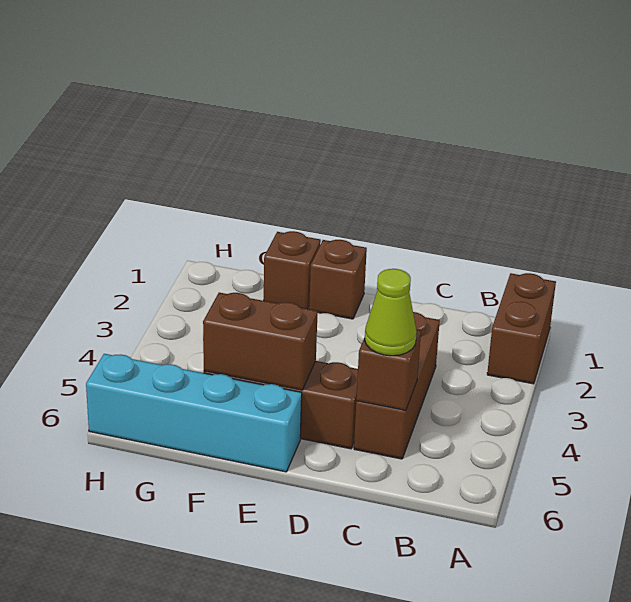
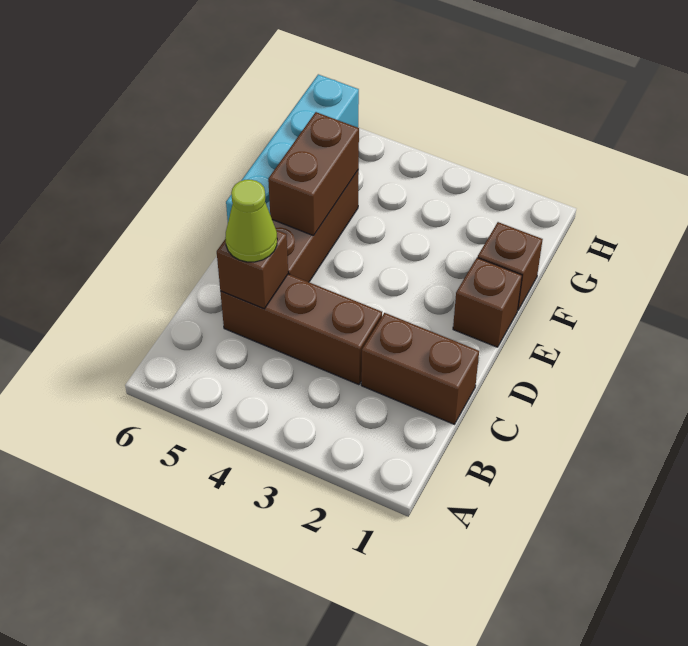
brown brick A1:A2 level 1 -> brown brick C1:C2 level 1

